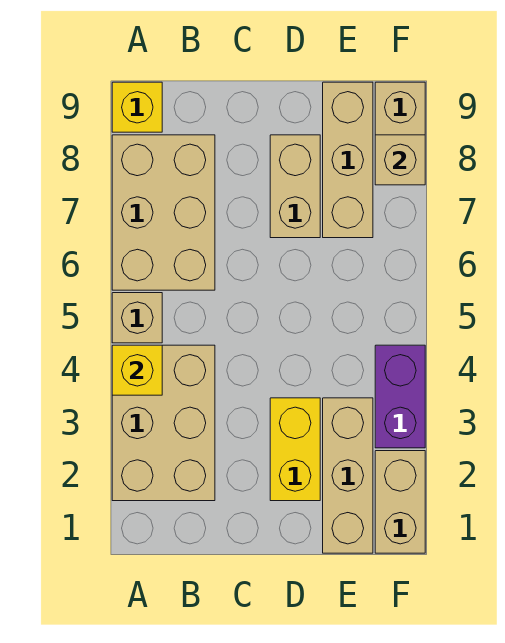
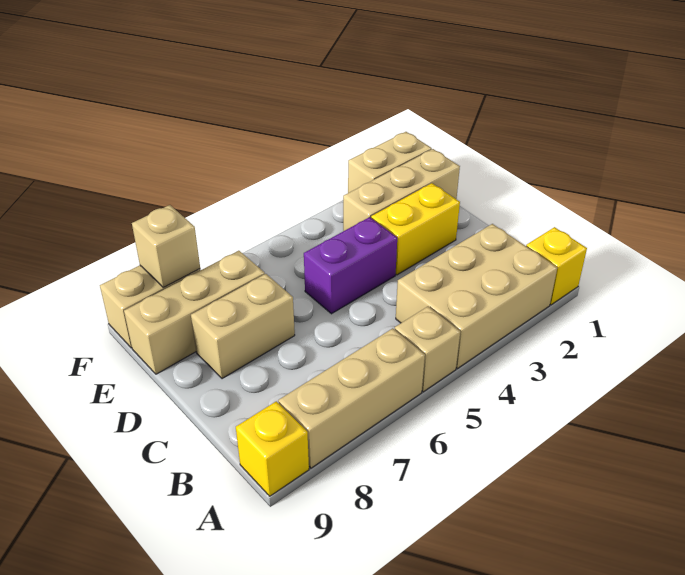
yellow brick A4 level 2 -> yellow brick A1 level 1
tan brick A6:B8 level 1 -> tan brick A6:A8 level 1
purple brick F3:F4 level 1 -> purple brick D4:D5 level 1

